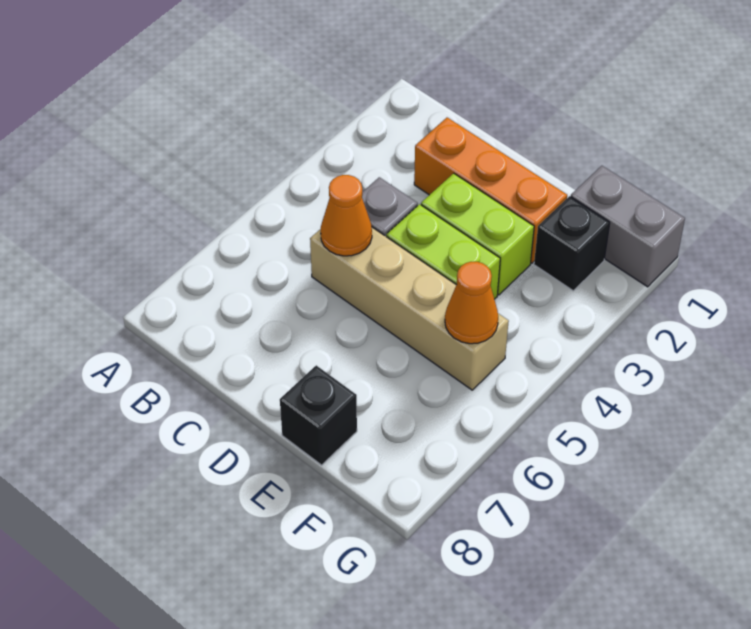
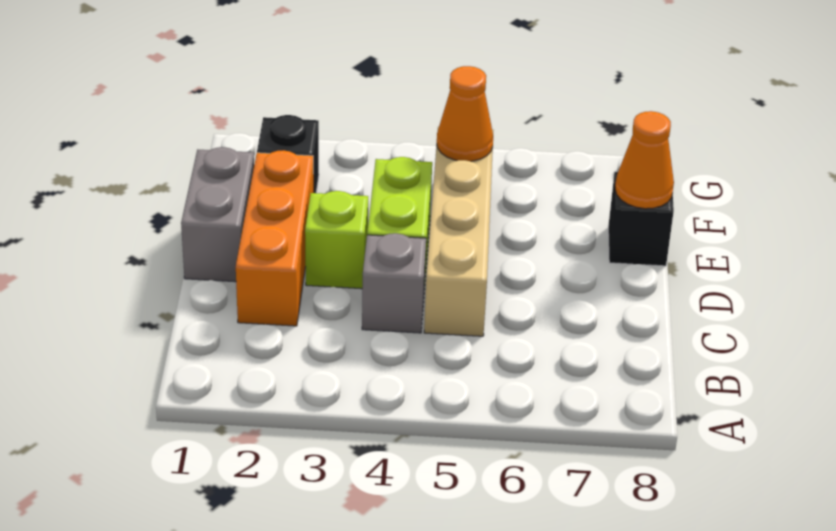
orange cone C5 level 2 -> orange cone E8 level 2
lime brick D3:E3 level 1 -> lime brick D3 level 1
grey brick F1:G1 level 1 -> grey brick D1:E1 level 1

